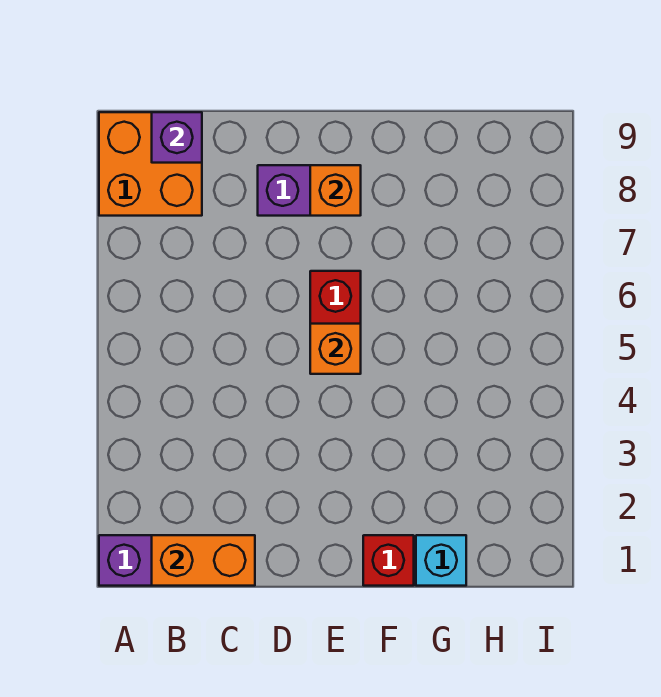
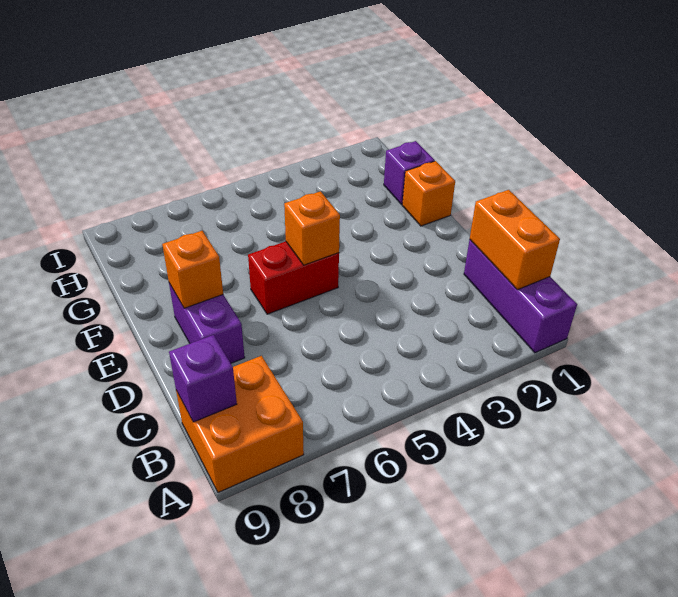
red brick F1 level 1 -> orange brick F1 level 1
cyan brick G1 level 1 -> purple brick G1 level 1

